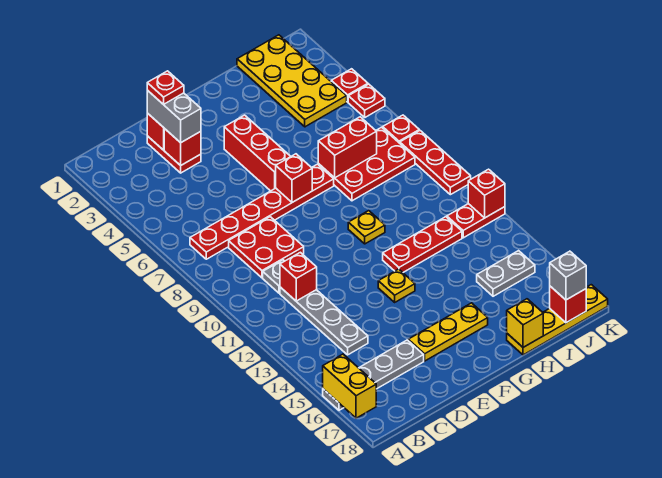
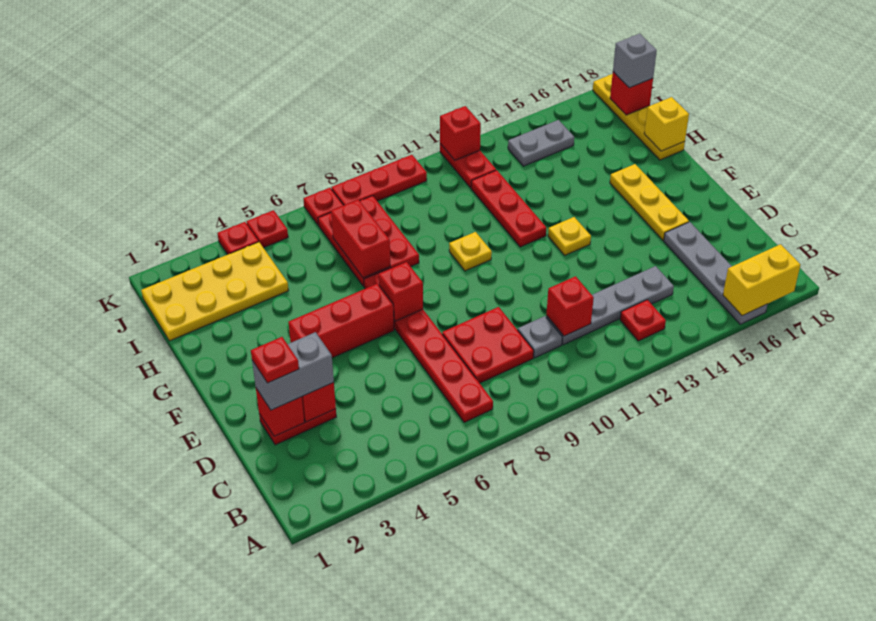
none -> red plate B13 level 1
grey plate I15:J15 level 1 -> grey plate J14:J15 level 1

